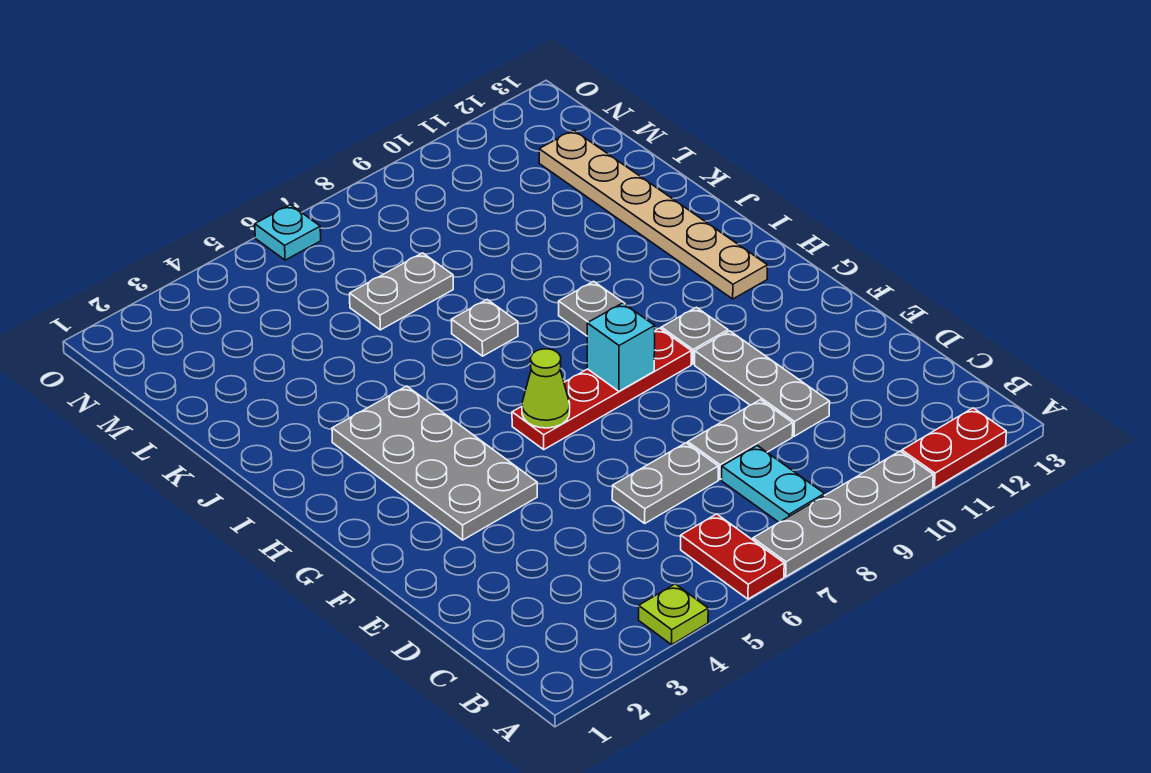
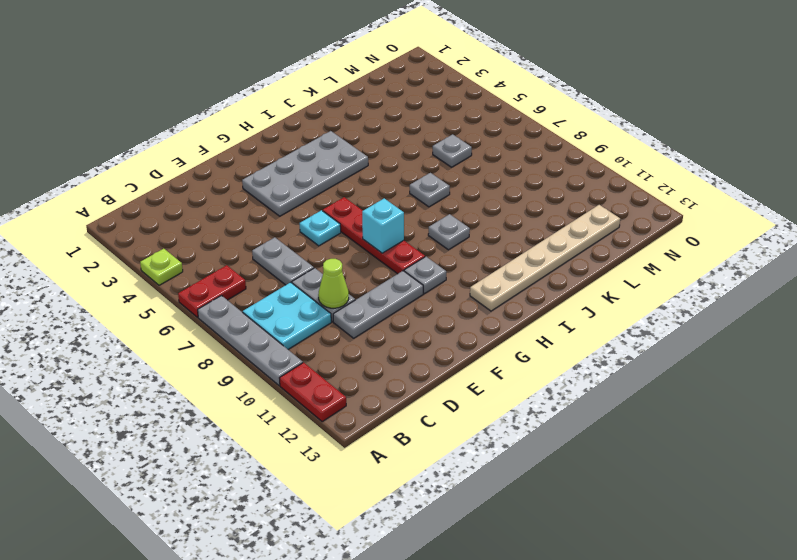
cyan plate B8:C8 level 1 -> cyan plate B8:C9 level 1
lime cone G6 level 2 -> lime cone D9 level 2
grey plate L6:L7 level 1 -> grey plate L6 level 1
cyan plate O6 level 1 -> cyan plate F6 level 1

